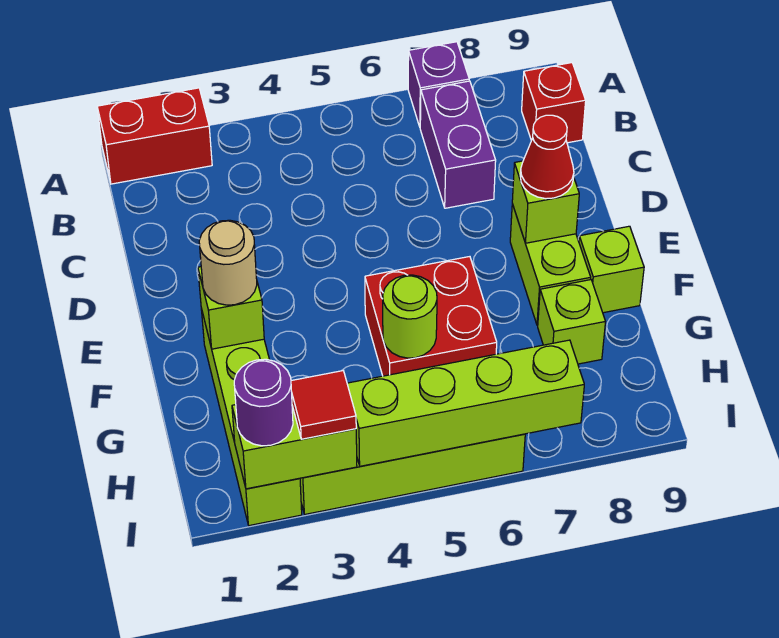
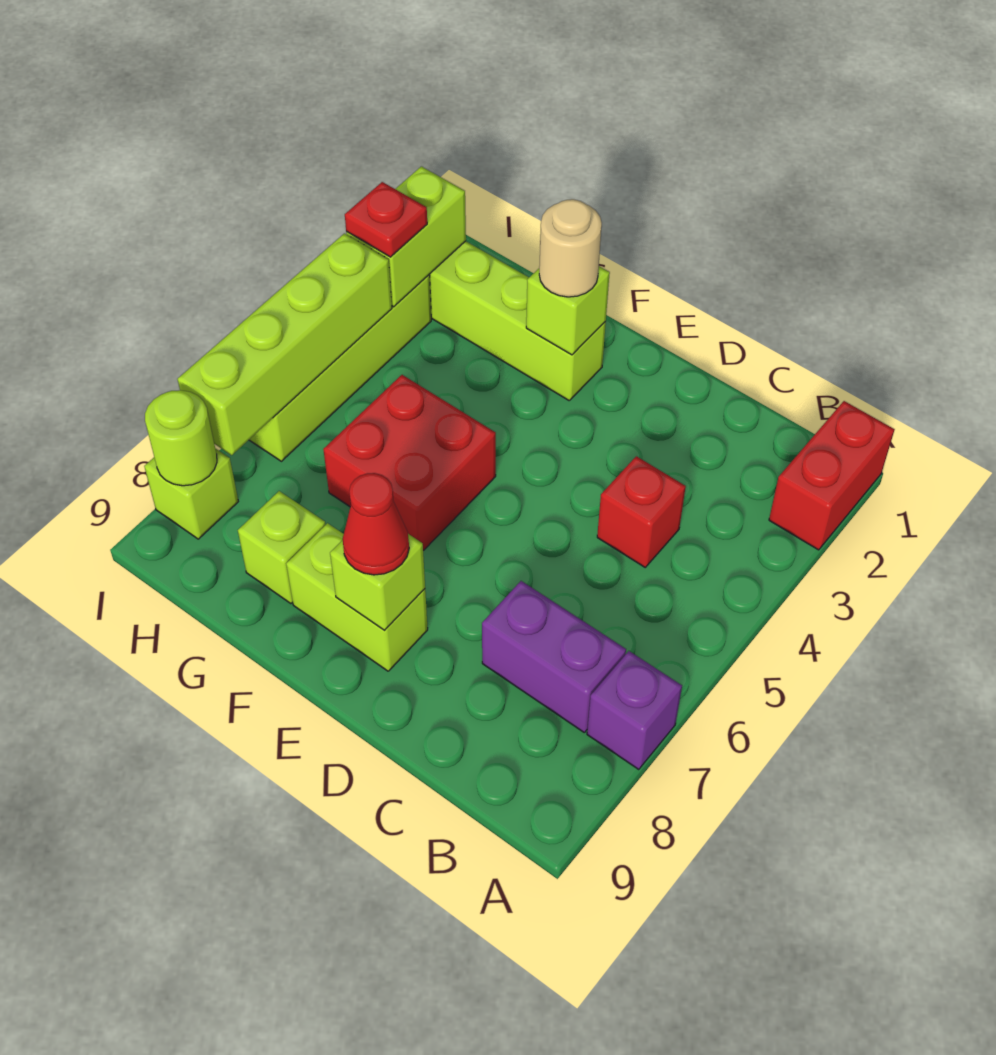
red brick B9 level 1 -> red brick C4 level 1
lime brick F9 level 1 -> lime brick I8 level 1
lime round brick G5 level 2 -> lime round brick I8 level 2
purple round brick I2 level 3 -> none
red tile I3 level 3 -> red plate I3 level 3

